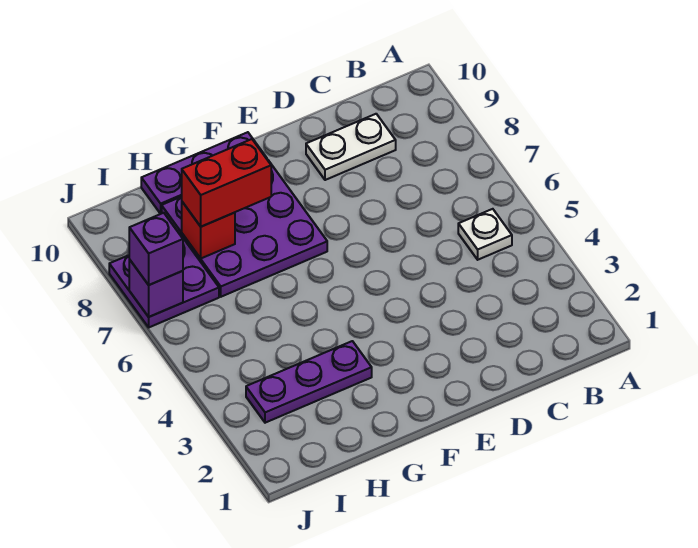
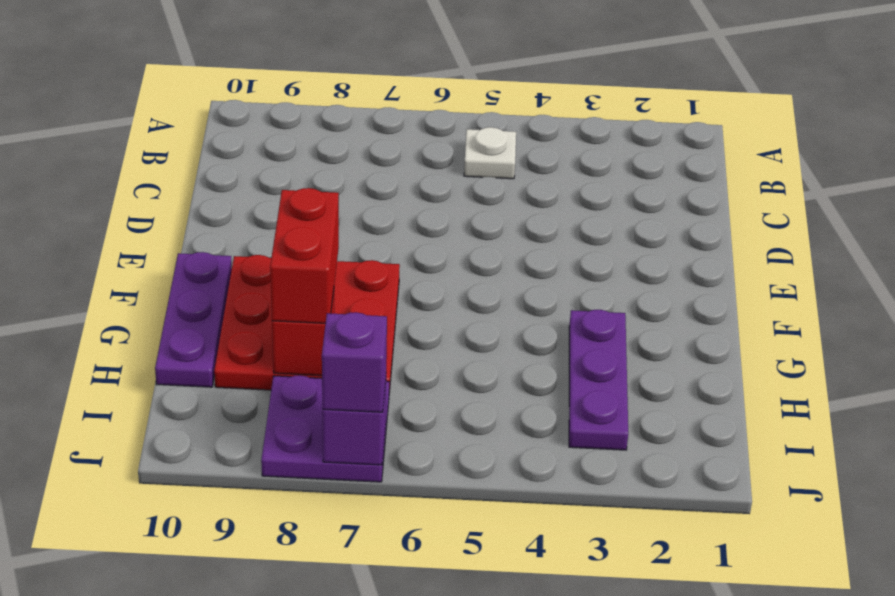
white plate C9:D9 level 1 -> none
purple plate F7:H9 level 1 -> red plate F7:H9 level 1

